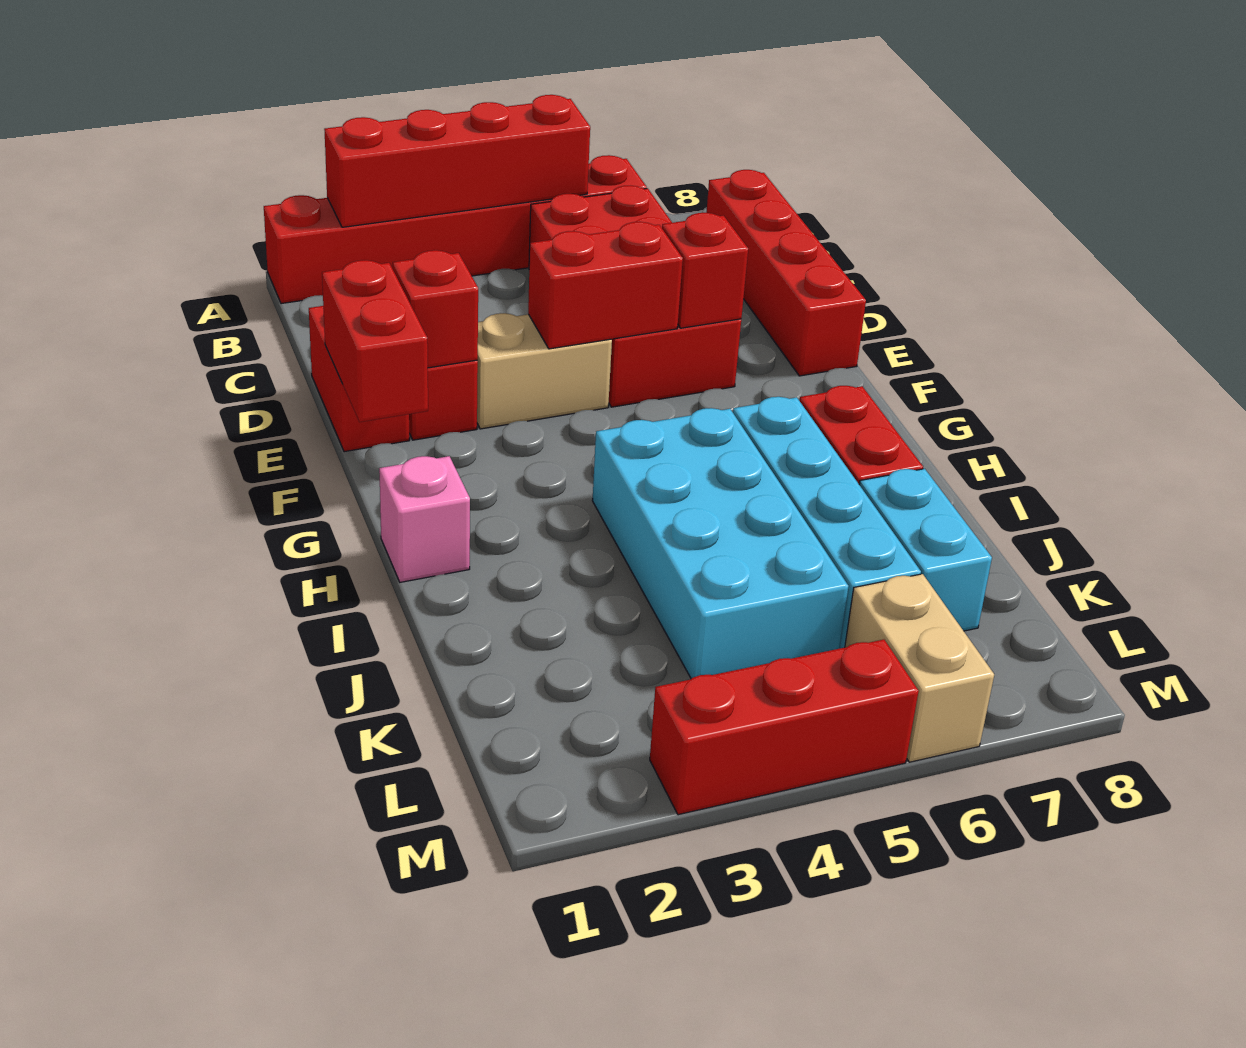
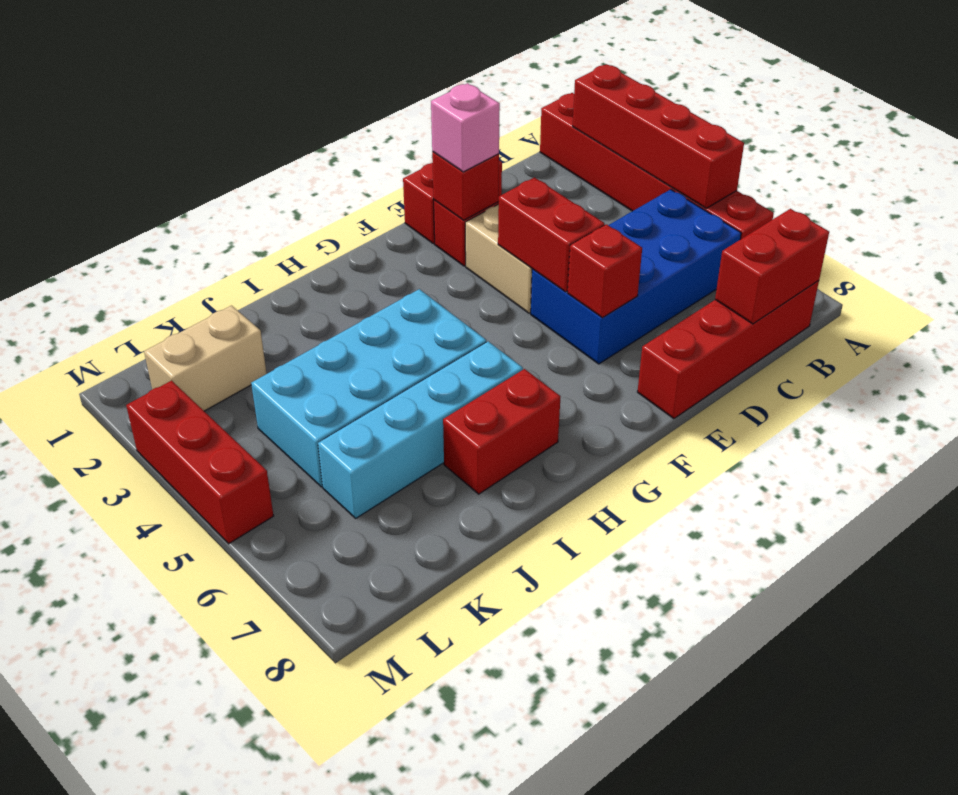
red brick B5:E6 level 1 -> blue brick B5:E6 level 1
red brick E1:F1 level 2 -> red brick B8:C8 level 2
pink brick H1 level 1 -> pink brick E2 level 3
cyan brick J7:K7 level 1 -> none
tan brick L6:M6 level 1 -> tan brick K2:L2 level 1

